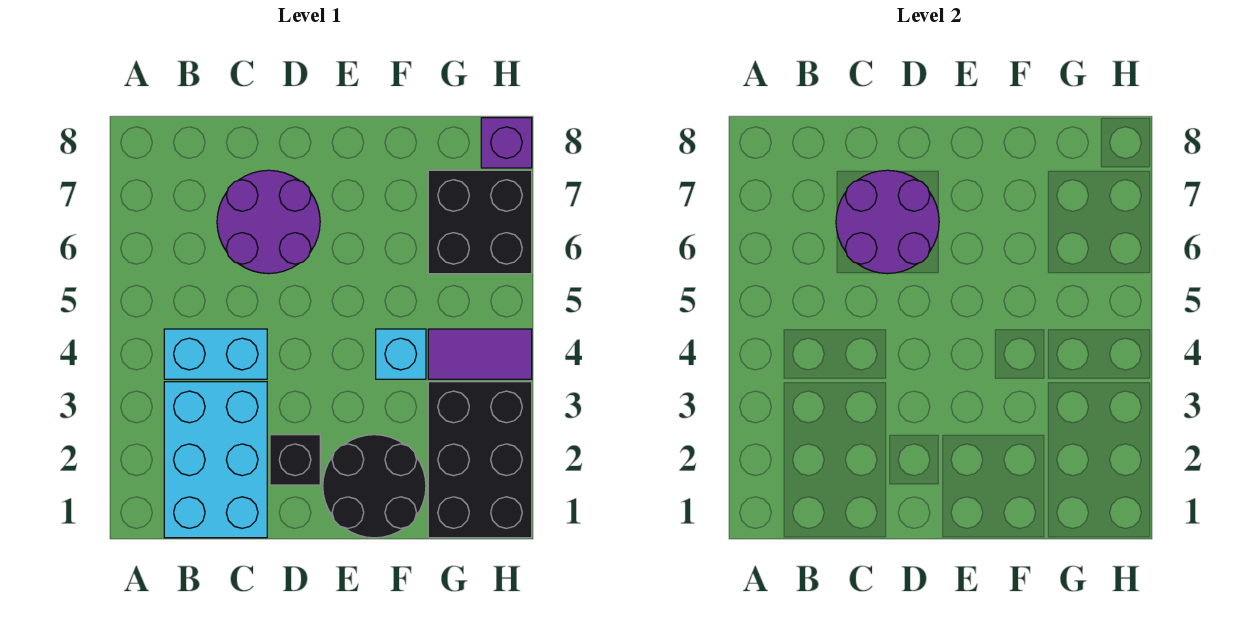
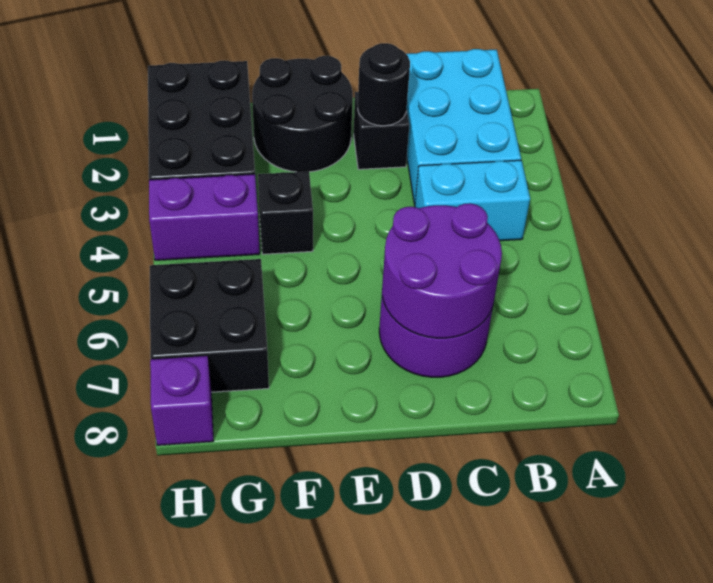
none -> black round brick D2 level 2
cyan brick F4 level 1 -> black brick F4 level 1
purple tile G4:H4 level 1 -> purple brick G4:H4 level 1

